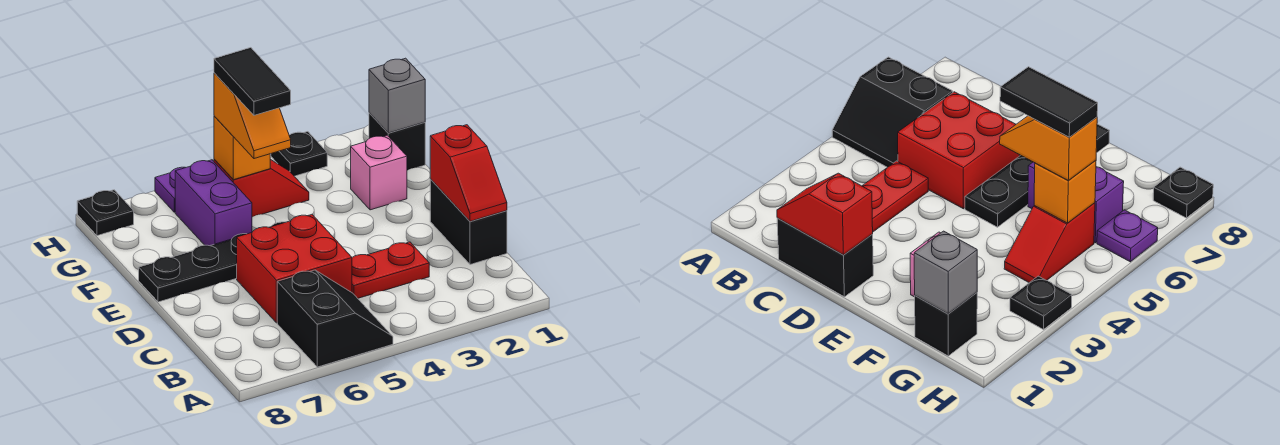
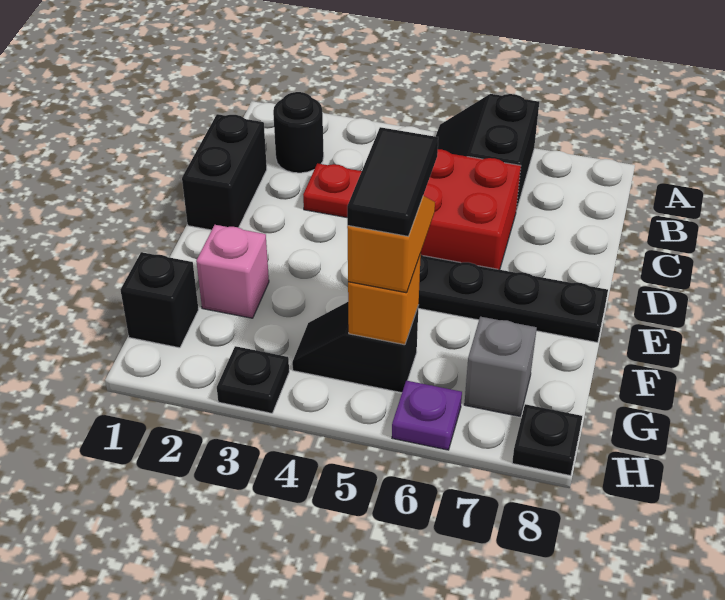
none -> black round brick B2 level 1
red slope C1:D1 level 2 top D -> none
purple brick F6:G6 level 1 -> none
grey brick G1 level 2 -> grey brick G7 level 1
red slope G4:G5 level 1 top 5 -> black slope G4:G5 level 1 top 5

